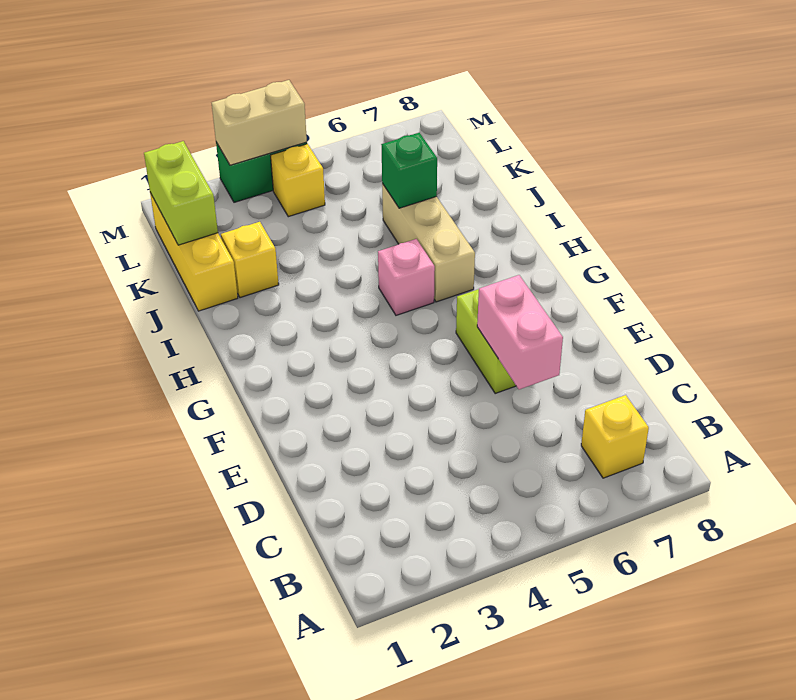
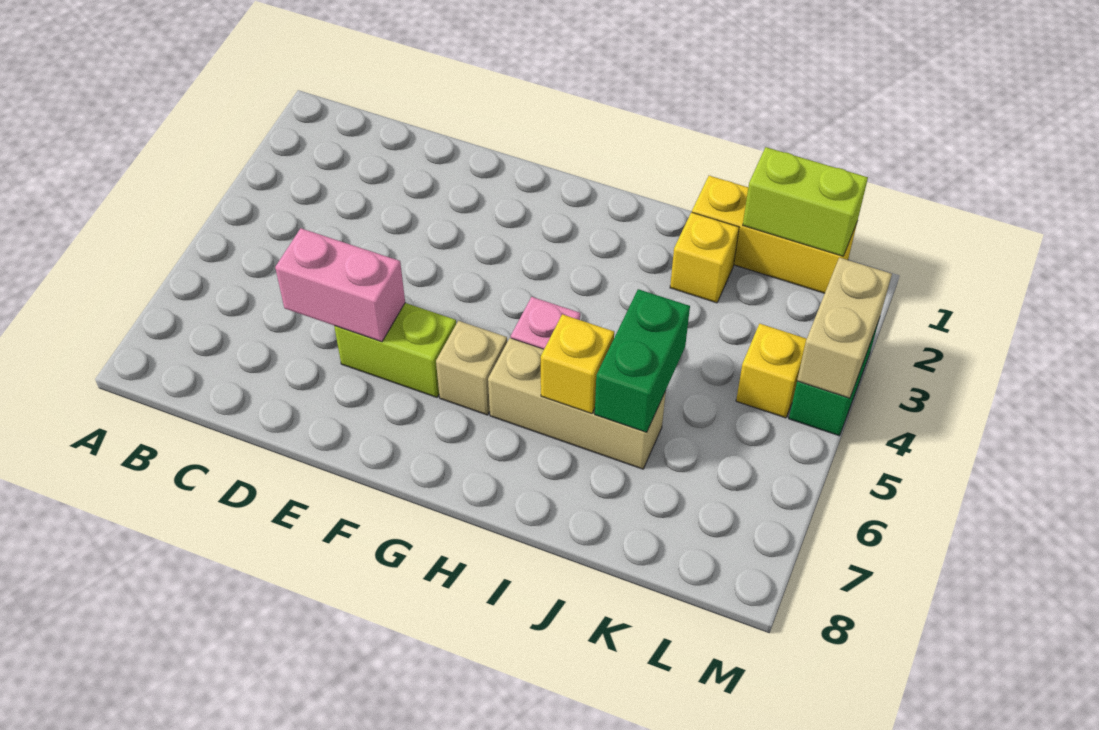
yellow brick B7 level 1 -> yellow brick I6 level 2
none -> tan brick G6 level 1
green brick J6 level 2 -> green brick J5:J6 level 2

